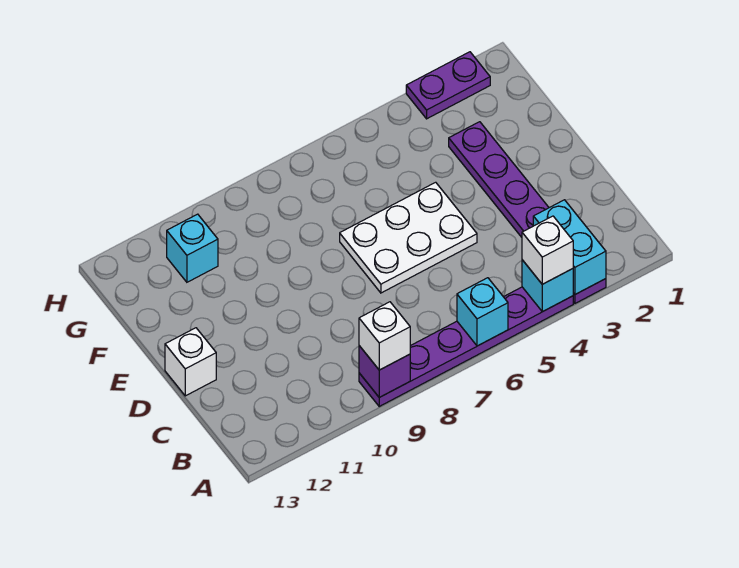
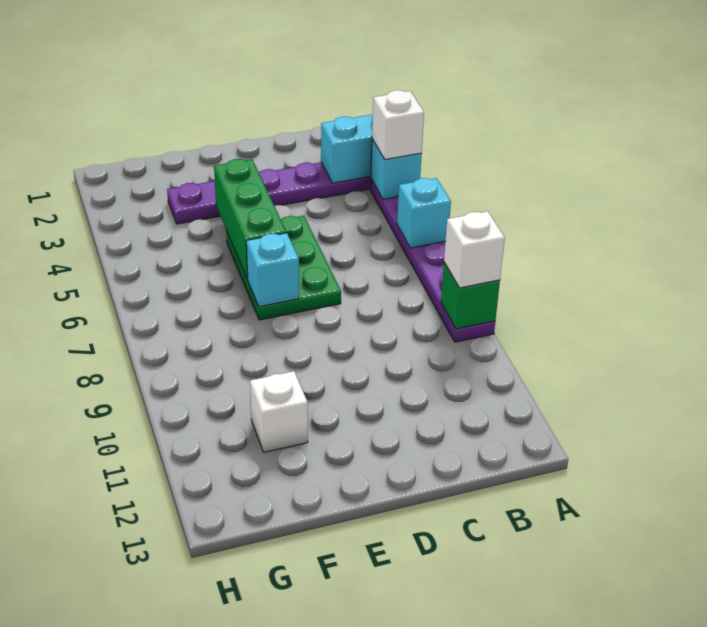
purple brick A9 level 2 -> green brick A9 level 2
white plate D5:E7 level 1 -> green plate D5:E7 level 1
white brick D13 level 1 -> white brick F11 level 1
none -> green brick E4:E6 level 2
cyan brick G11 level 1 -> cyan brick E7 level 2
purple plate H2:H3 level 1 -> none

